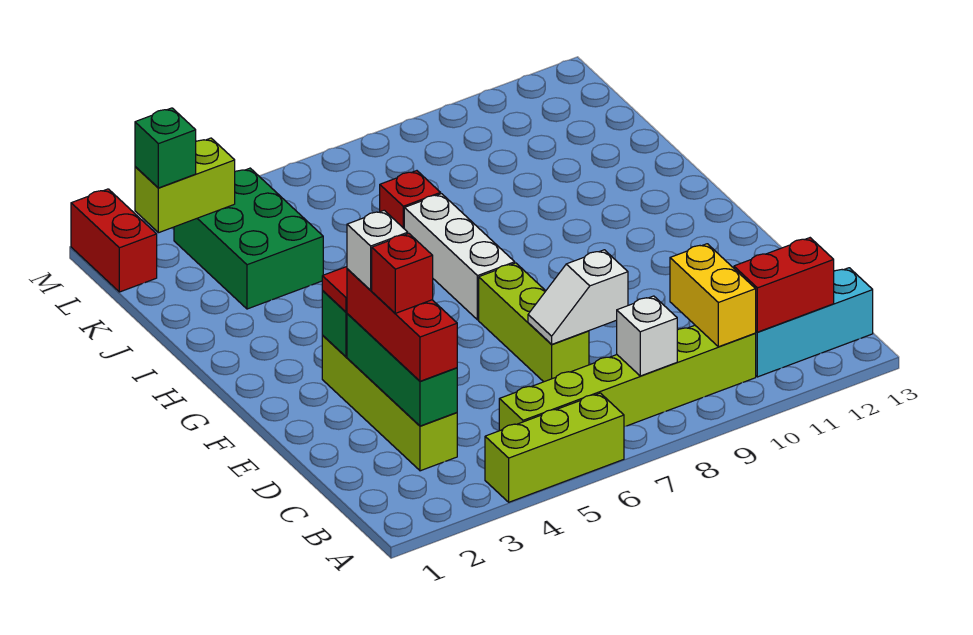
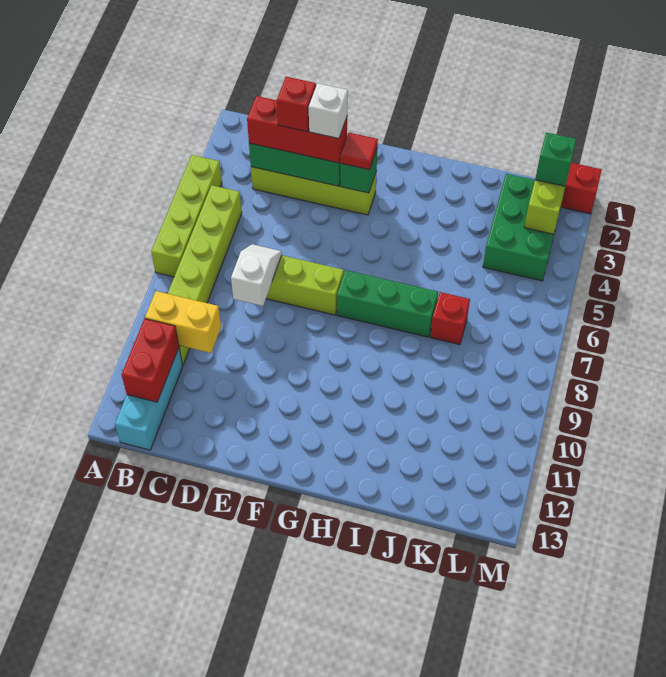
lime brick A4:A6 level 1 -> lime brick A4:A7 level 1
white brick B8 level 2 -> none
white brick G7:I7 level 1 -> green brick G7:I7 level 1
green brick J3:L4 level 1 -> green brick K2:L4 level 1

